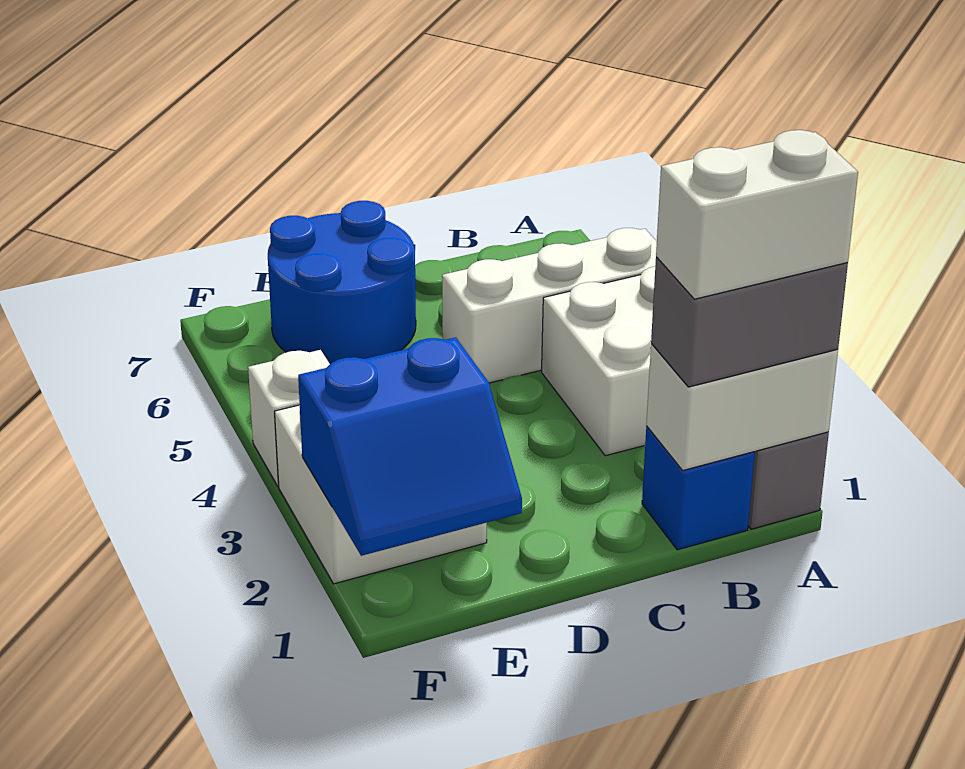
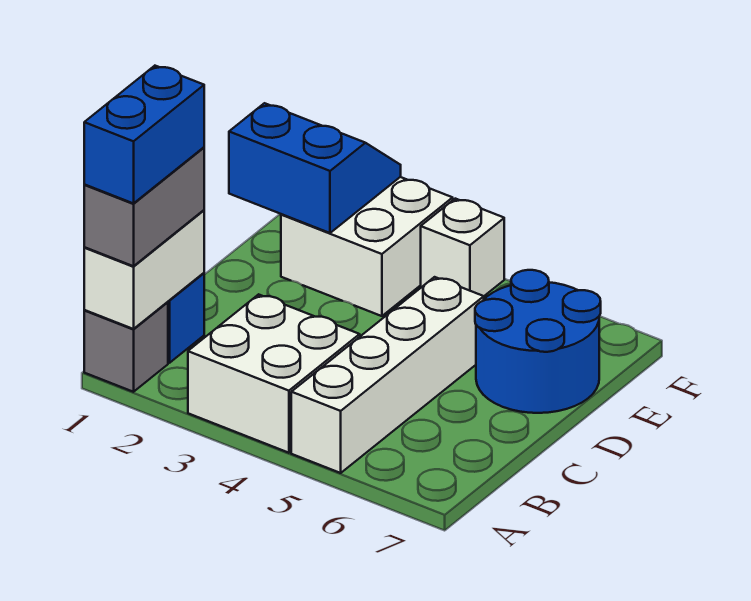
white brick A1:B1 level 4 -> blue brick A1:B1 level 4
white brick A5:C5 level 1 -> white brick A5:D5 level 1
blue slope E1:F2 level 2 top 2 -> blue slope E1:F2 level 2 top E

